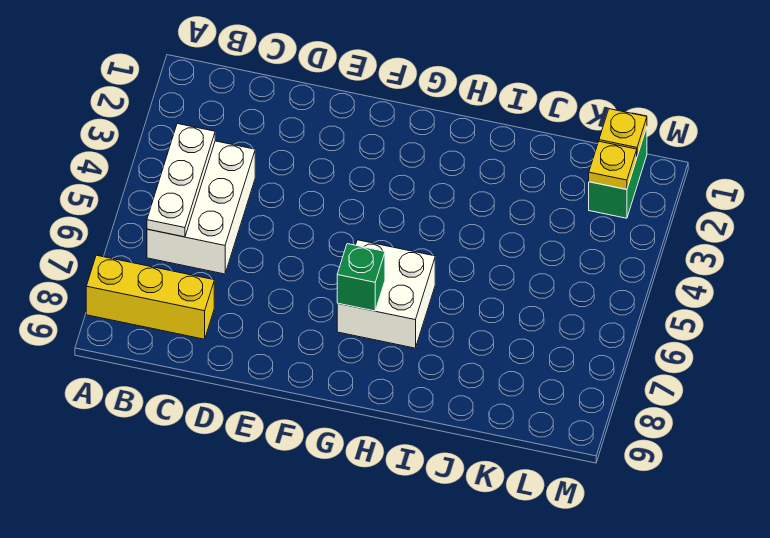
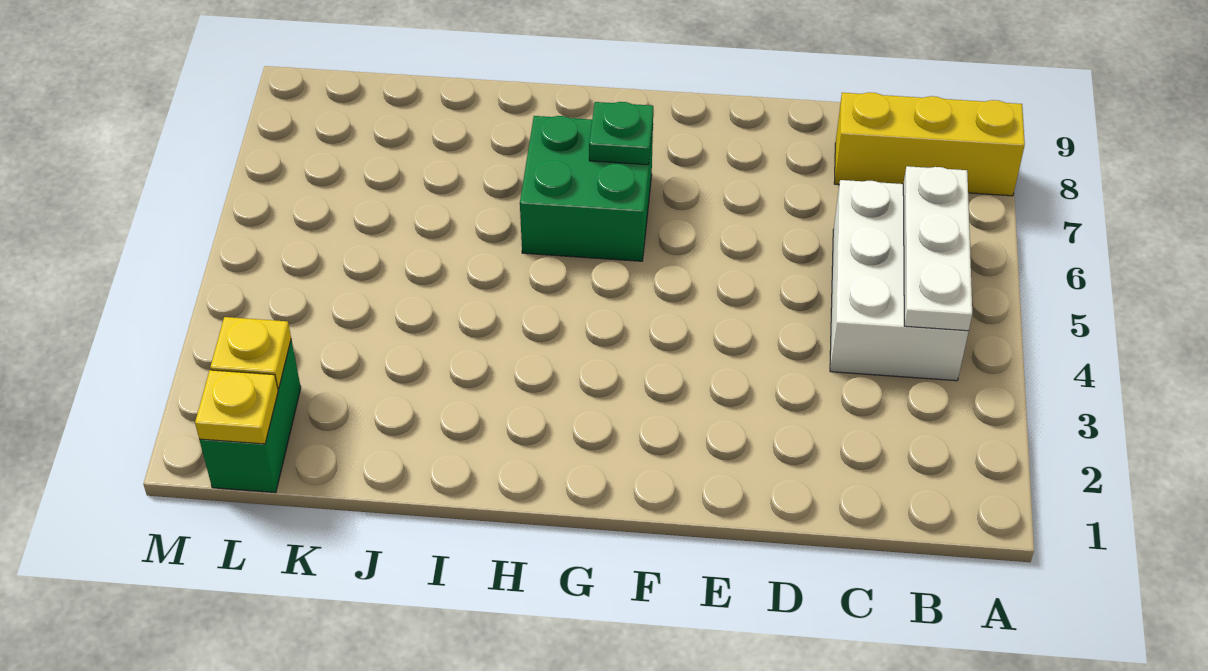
white brick G6:H7 level 1 -> green brick G6:H7 level 1
green brick G7 level 2 -> green plate G7 level 2

